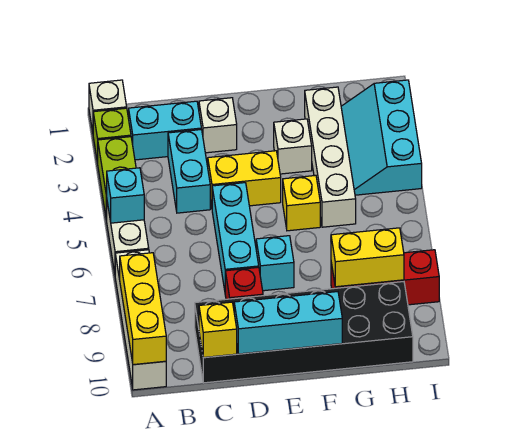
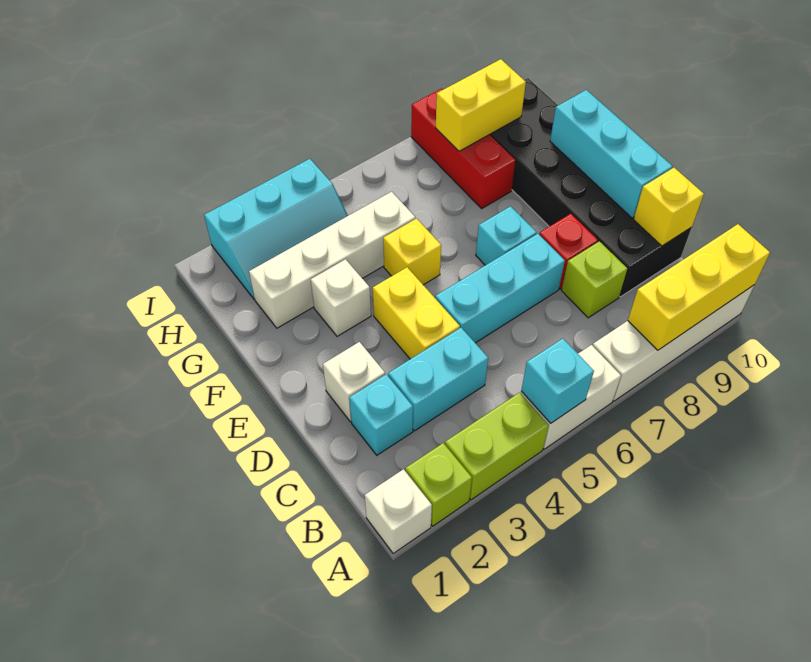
cyan brick B2:C2 level 1 -> cyan brick C2 level 1
none -> lime brick C8 level 1
yellow brick G8:H8 level 2 -> yellow brick H8:H9 level 2

